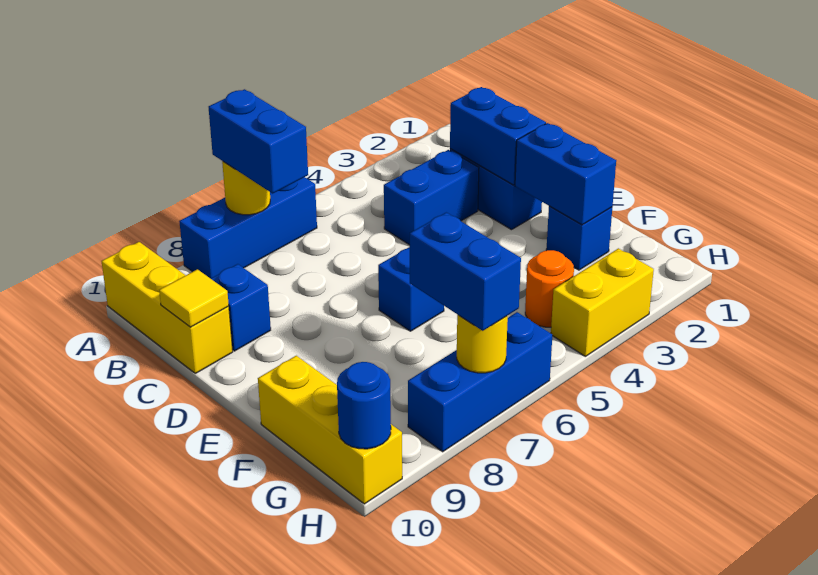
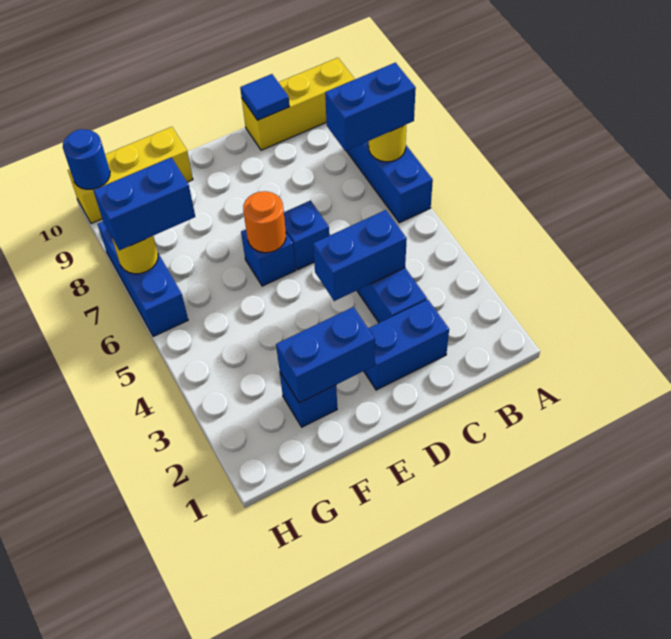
blue brick C2:D2 level 2 -> blue brick C4:D4 level 2
blue brick C9 level 1 -> blue brick D6 level 1
yellow tile C10 level 2 -> blue tile C10 level 2
orange round brick G4 level 1 -> orange round brick E6 level 2
yellow brick H3:H4 level 1 -> none

